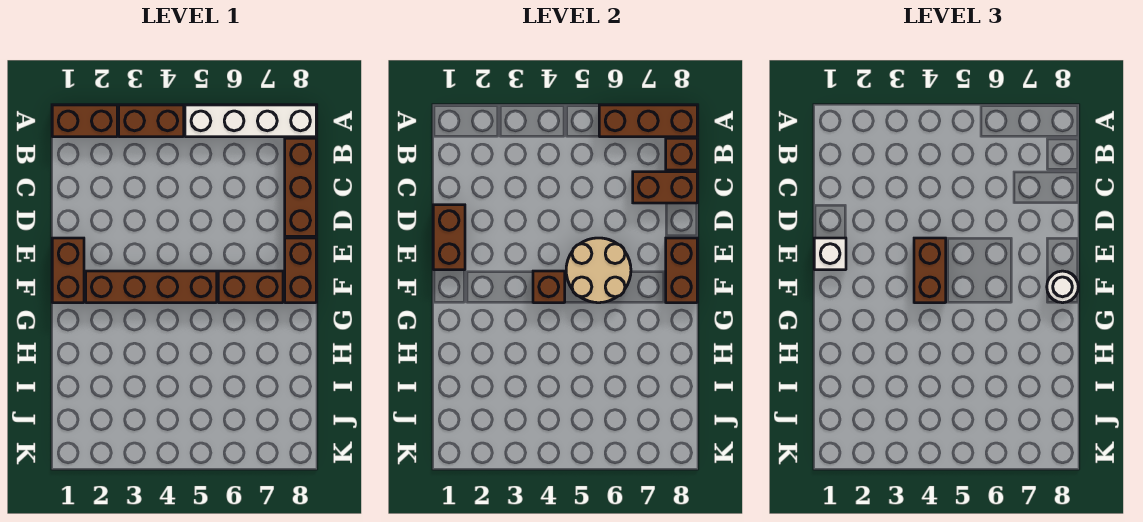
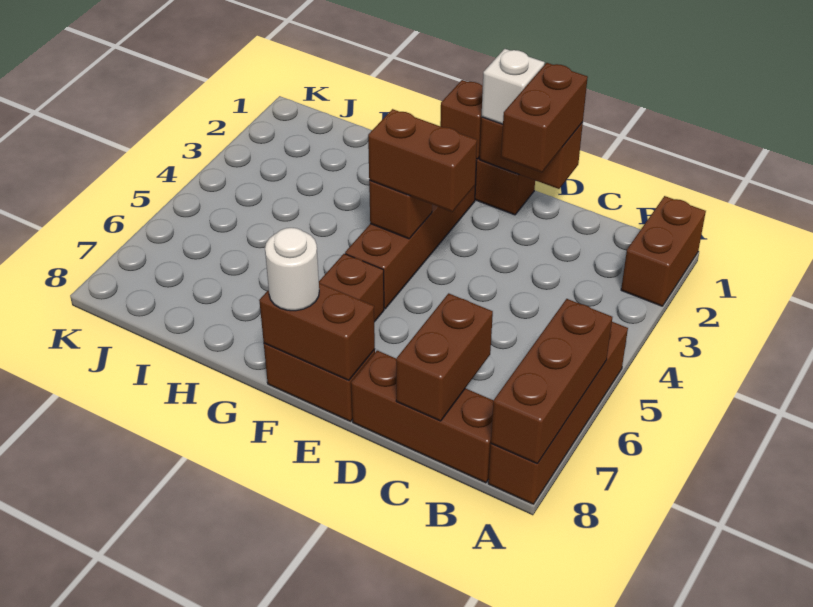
brown brick A3:A4 level 1 -> brown brick D1:D2 level 3
white brick A5:A8 level 1 -> brown brick A5:A8 level 1
brown brick B8 level 2 -> brown brick F1 level 2
tan round brick E5:F6 level 2 -> none

